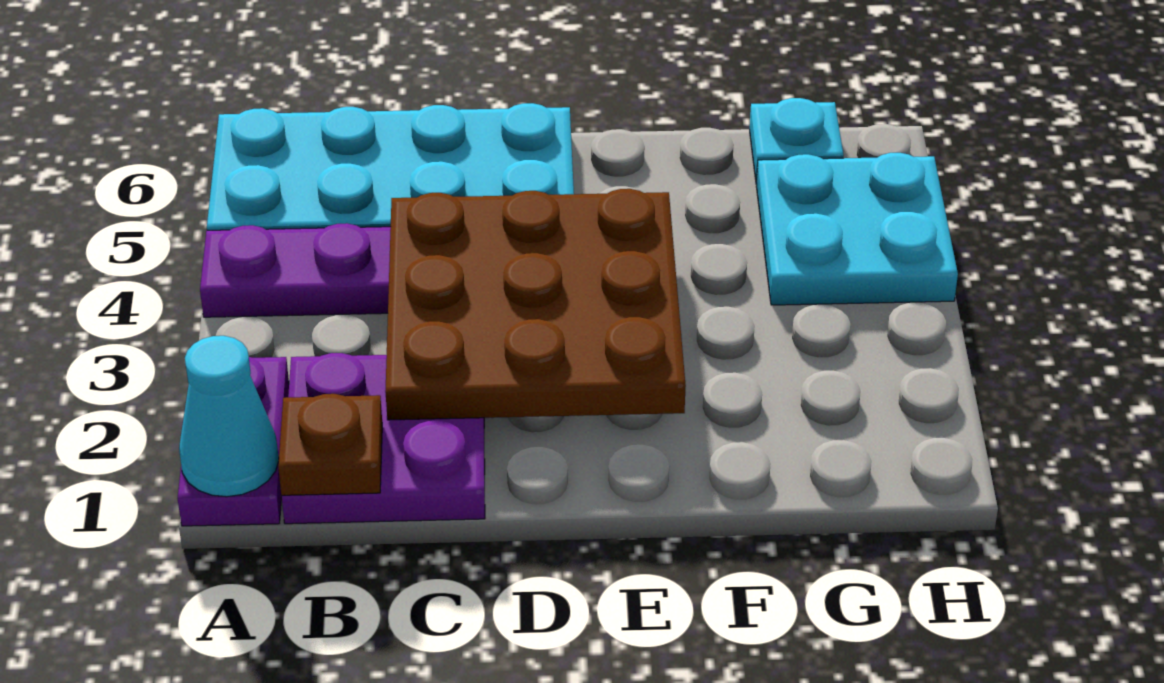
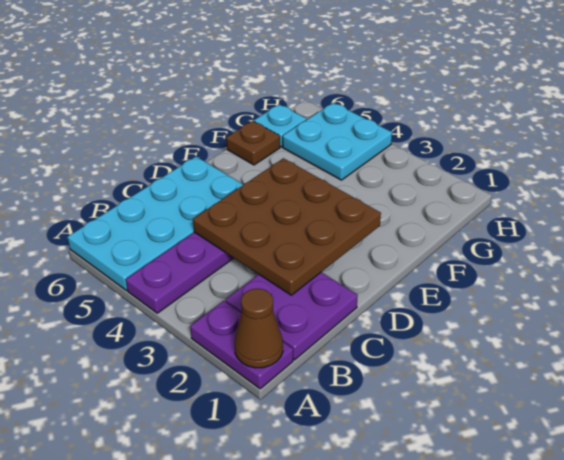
cyan cone A1 level 2 -> brown cone A1 level 2
brown plate B1 level 2 -> brown plate F6 level 1

